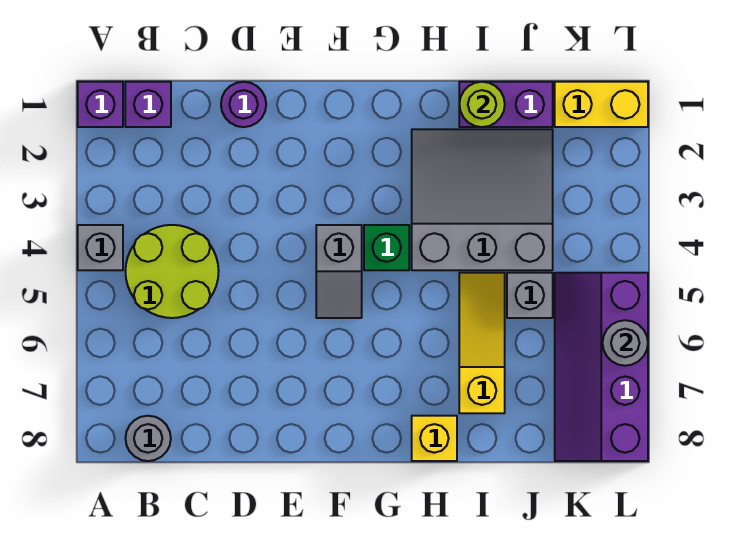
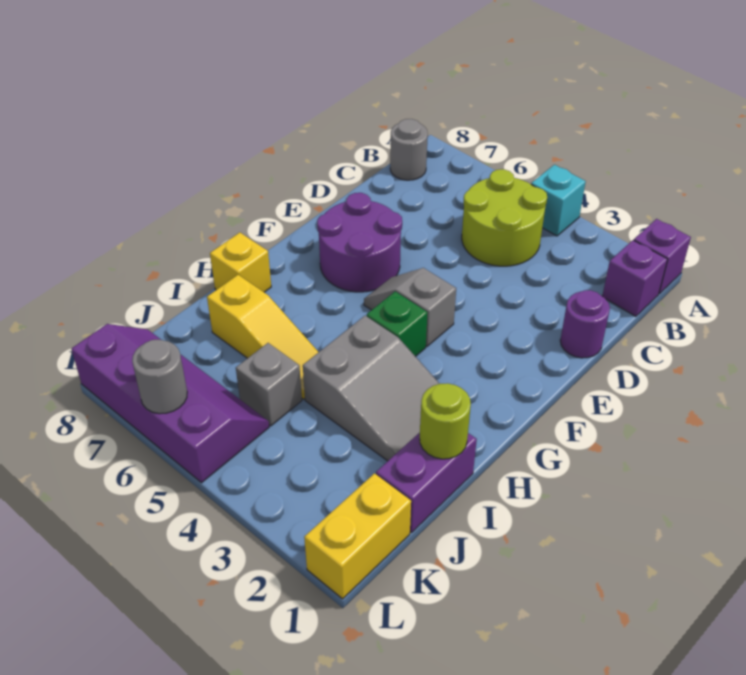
grey brick A4 level 1 -> cyan brick A4 level 1
none -> purple round brick E6:F7 level 1
grey slope H2:J4 level 1 top 4 -> grey slope H2:I4 level 1 top 4

